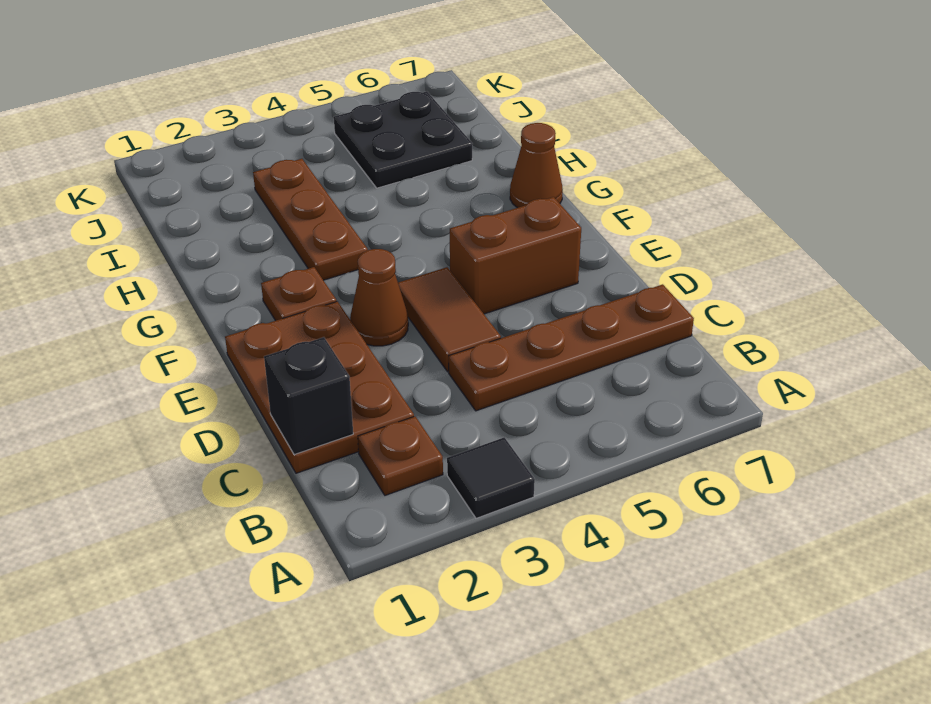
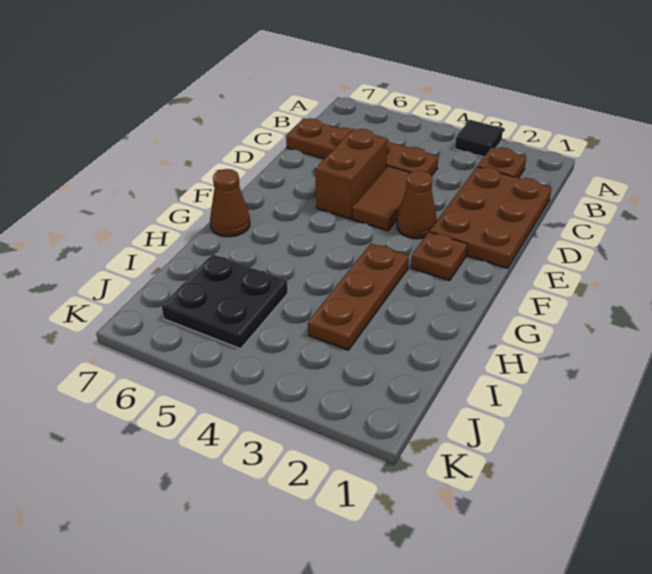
black brick C1 level 2 -> none
brown brick E5:E6 level 1 -> brown brick D5:E5 level 1

